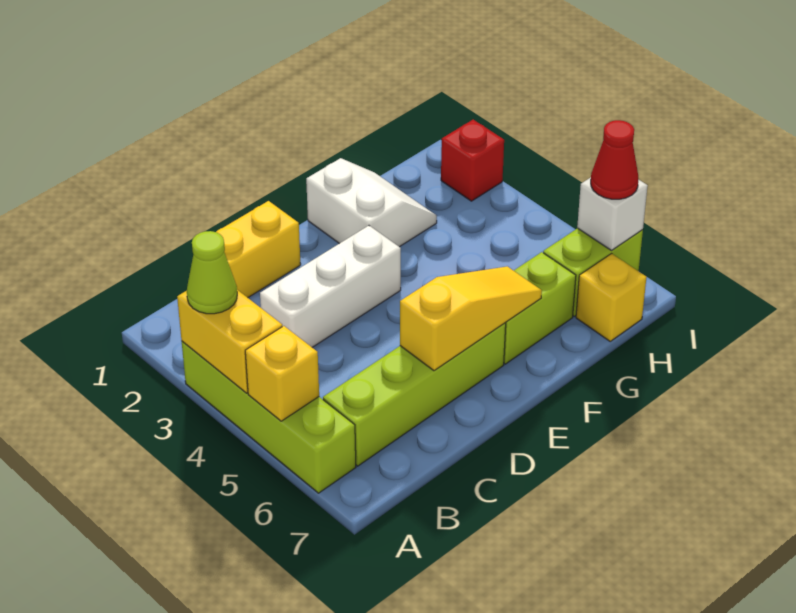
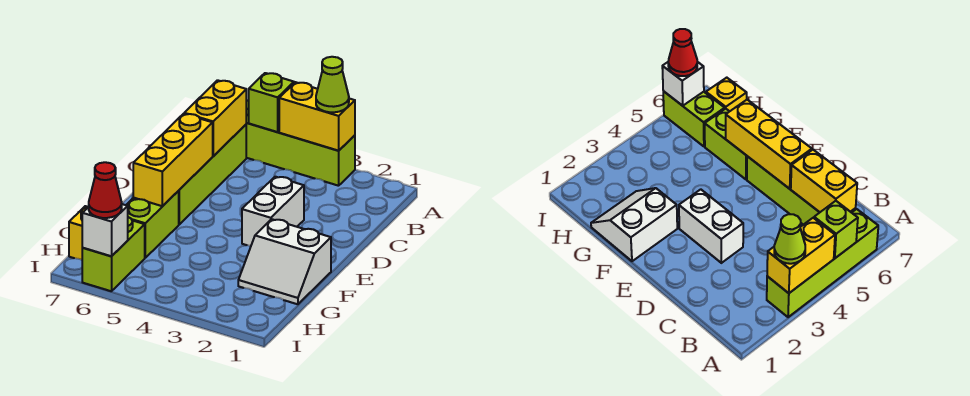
yellow brick A5 level 2 -> lime brick A5 level 2
yellow brick C1:D1 level 1 -> yellow brick B6:C6 level 2
white brick C3:E3 level 1 -> white brick D3:E3 level 1
yellow slope D6:F6 level 2 top D -> yellow brick D6:F6 level 2
red brick I2 level 1 -> none

